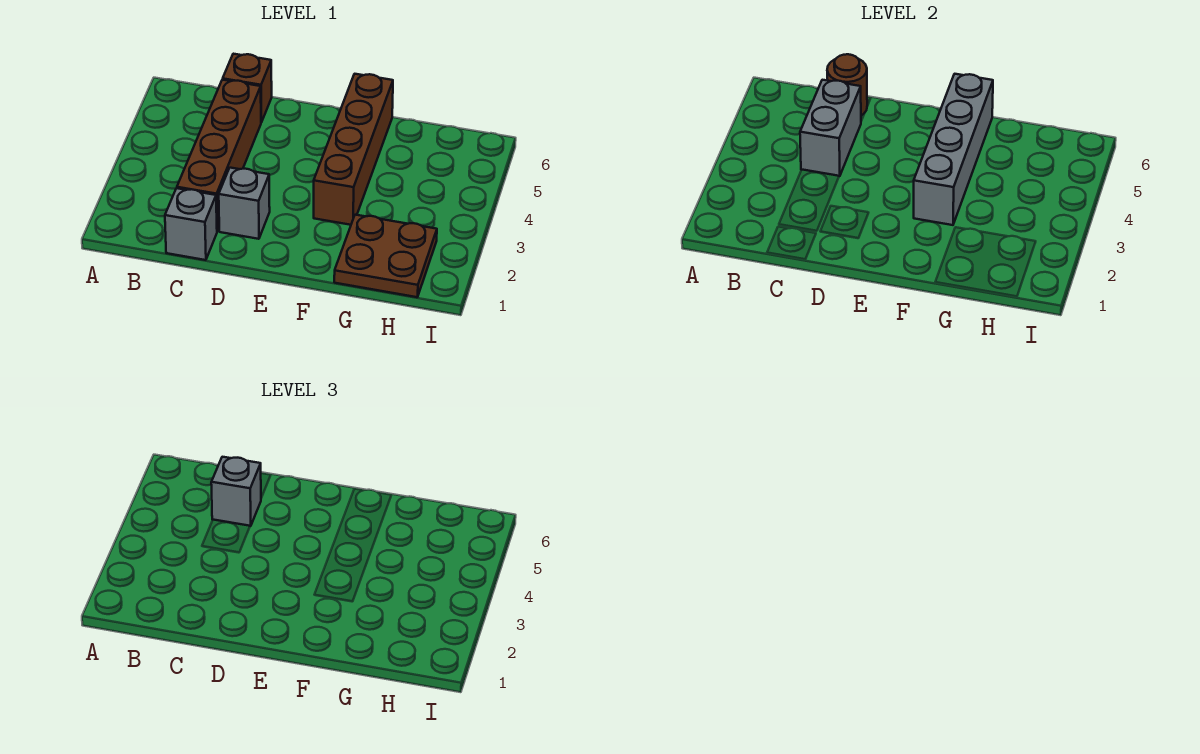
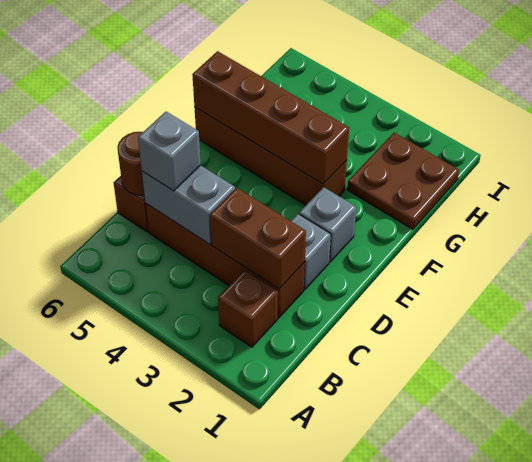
none -> brown brick B2 level 1
grey brick C1 level 1 -> grey brick E2 level 1
none -> brown brick C2:C3 level 2
grey brick F3:F6 level 2 -> brown brick F3:F6 level 2

